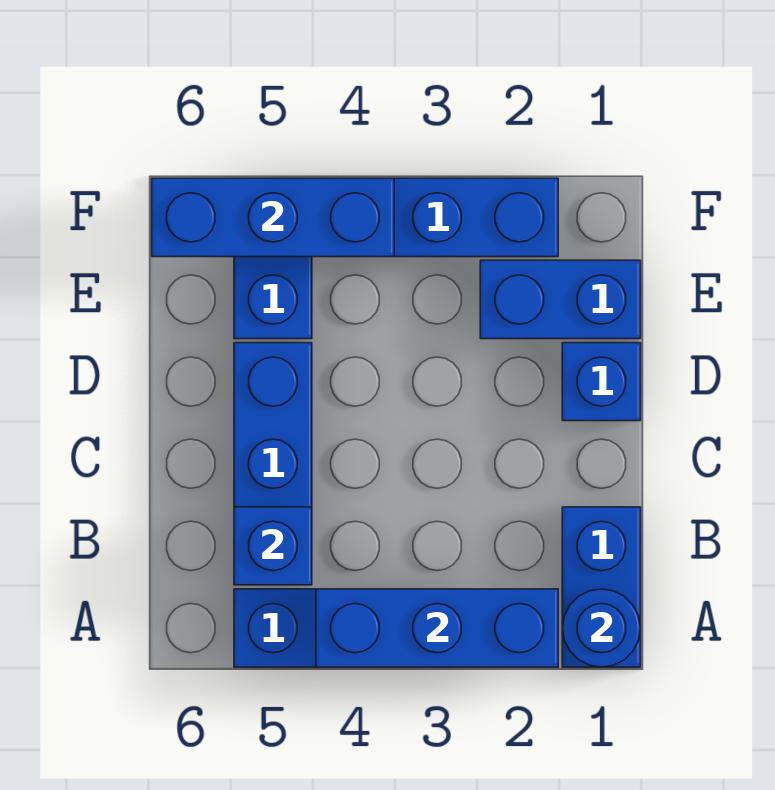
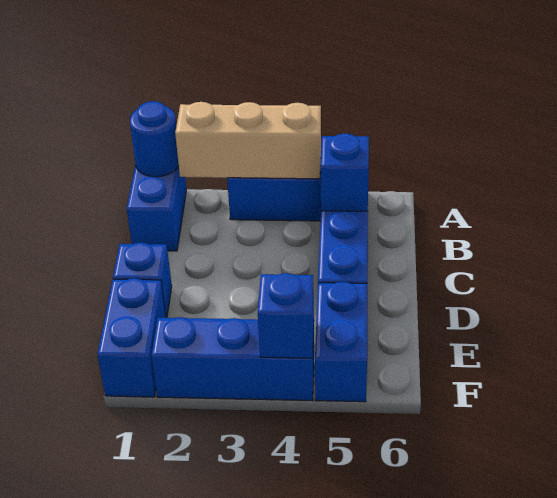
blue brick A2:A4 level 2 -> tan brick A2:A4 level 2
blue brick E1:E2 level 1 -> blue brick E1:F1 level 1
blue brick F4:F6 level 2 -> blue brick F4 level 2

